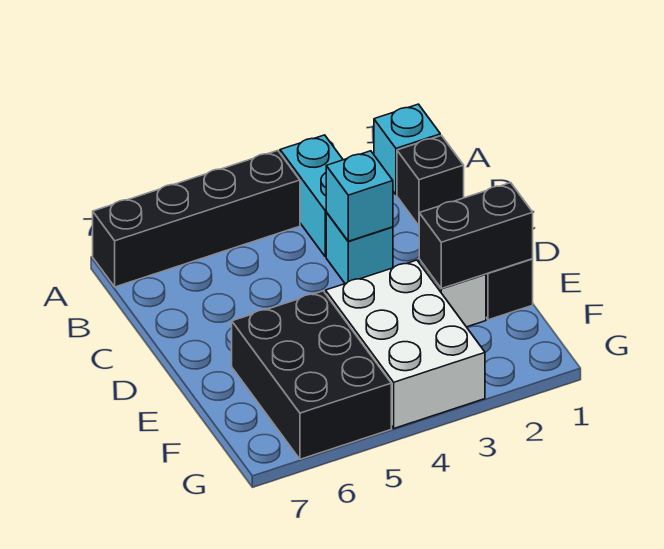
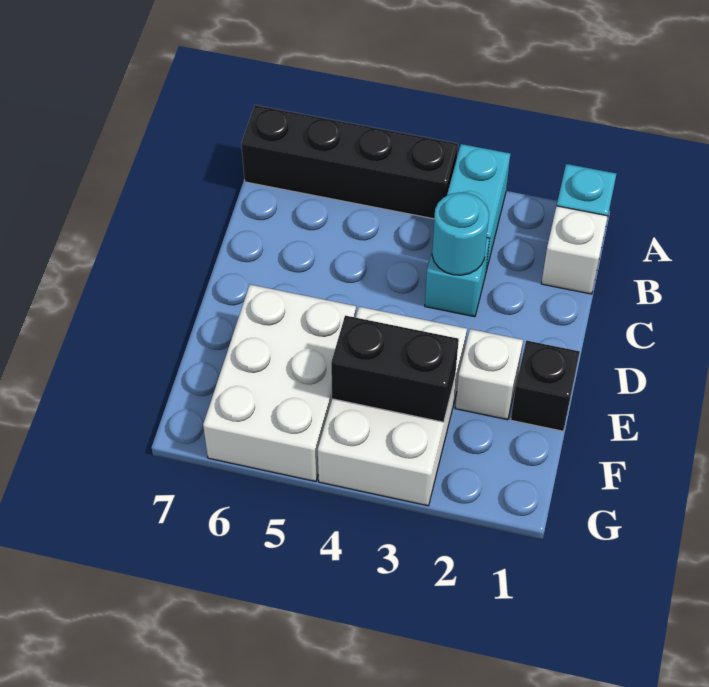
black brick B1 level 1 -> white brick B1 level 1
cyan brick C3 level 2 -> cyan round brick C3 level 2
black brick E1:E2 level 2 -> black brick F3:F4 level 2
black brick E5:G6 level 1 -> white brick E5:G6 level 1

